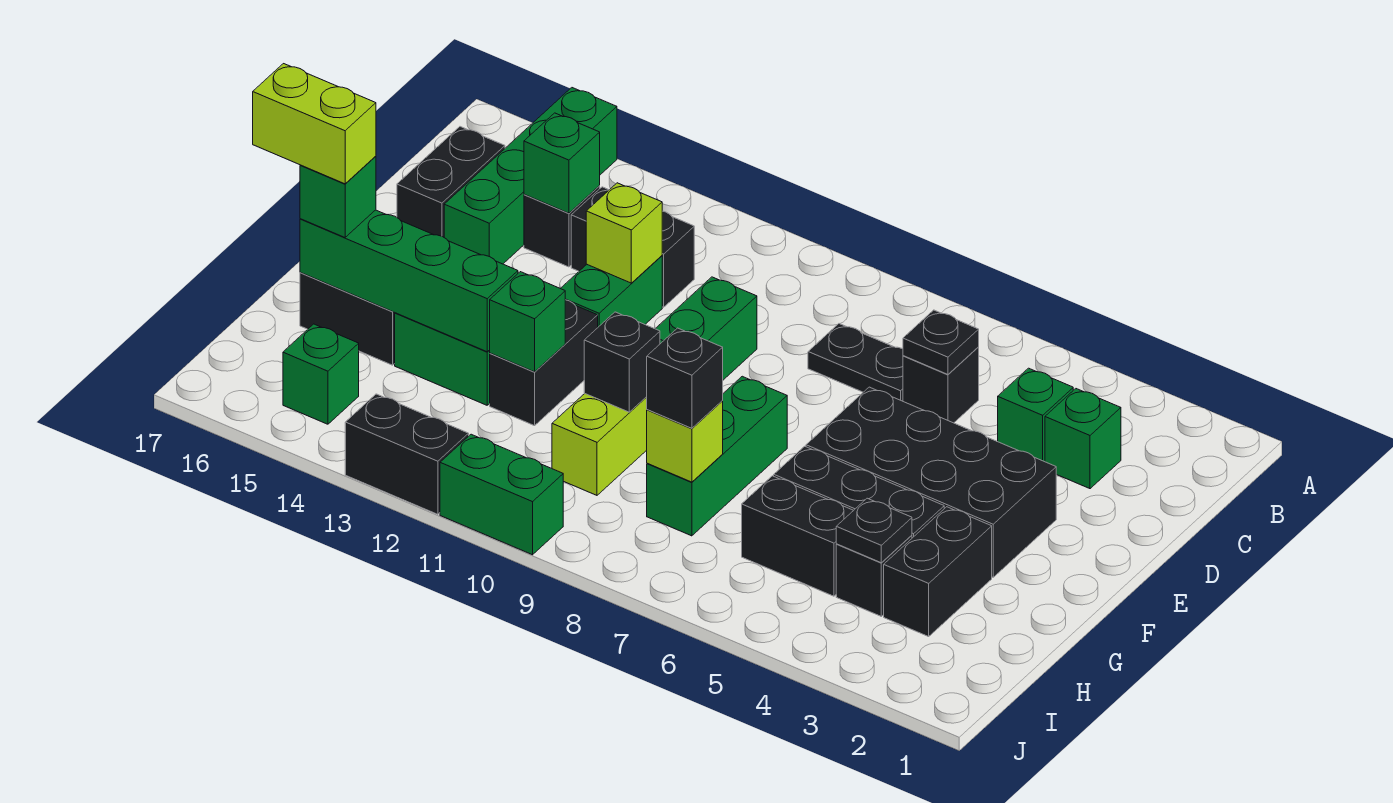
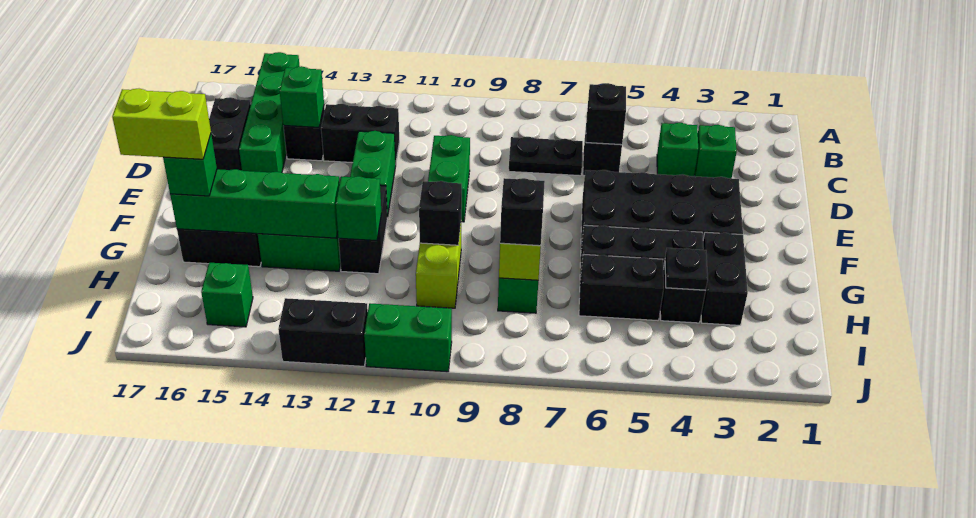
black plate C6 level 2 -> black brick C6 level 2
lime brick D12 level 2 -> none

